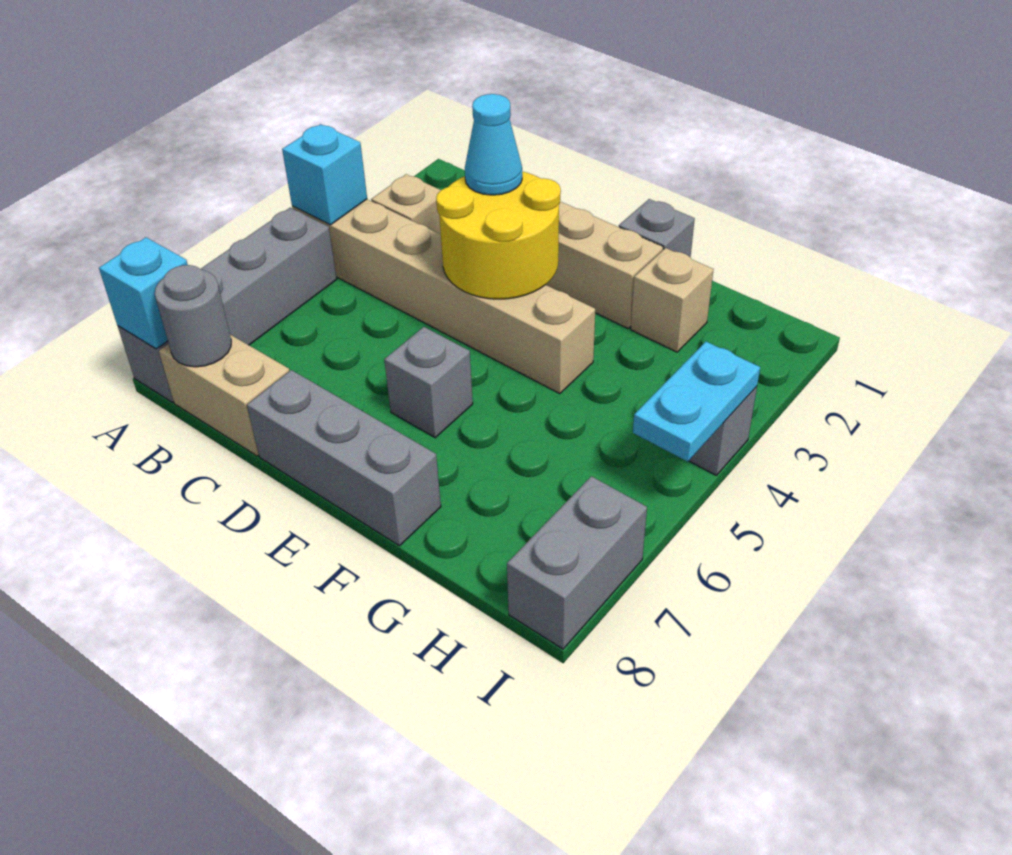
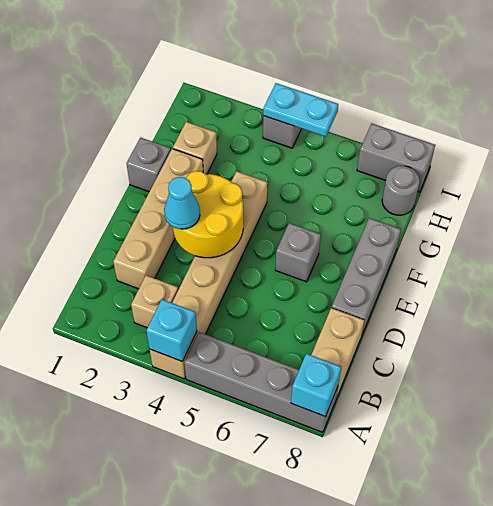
grey round brick B8 level 2 -> grey round brick H8 level 1

